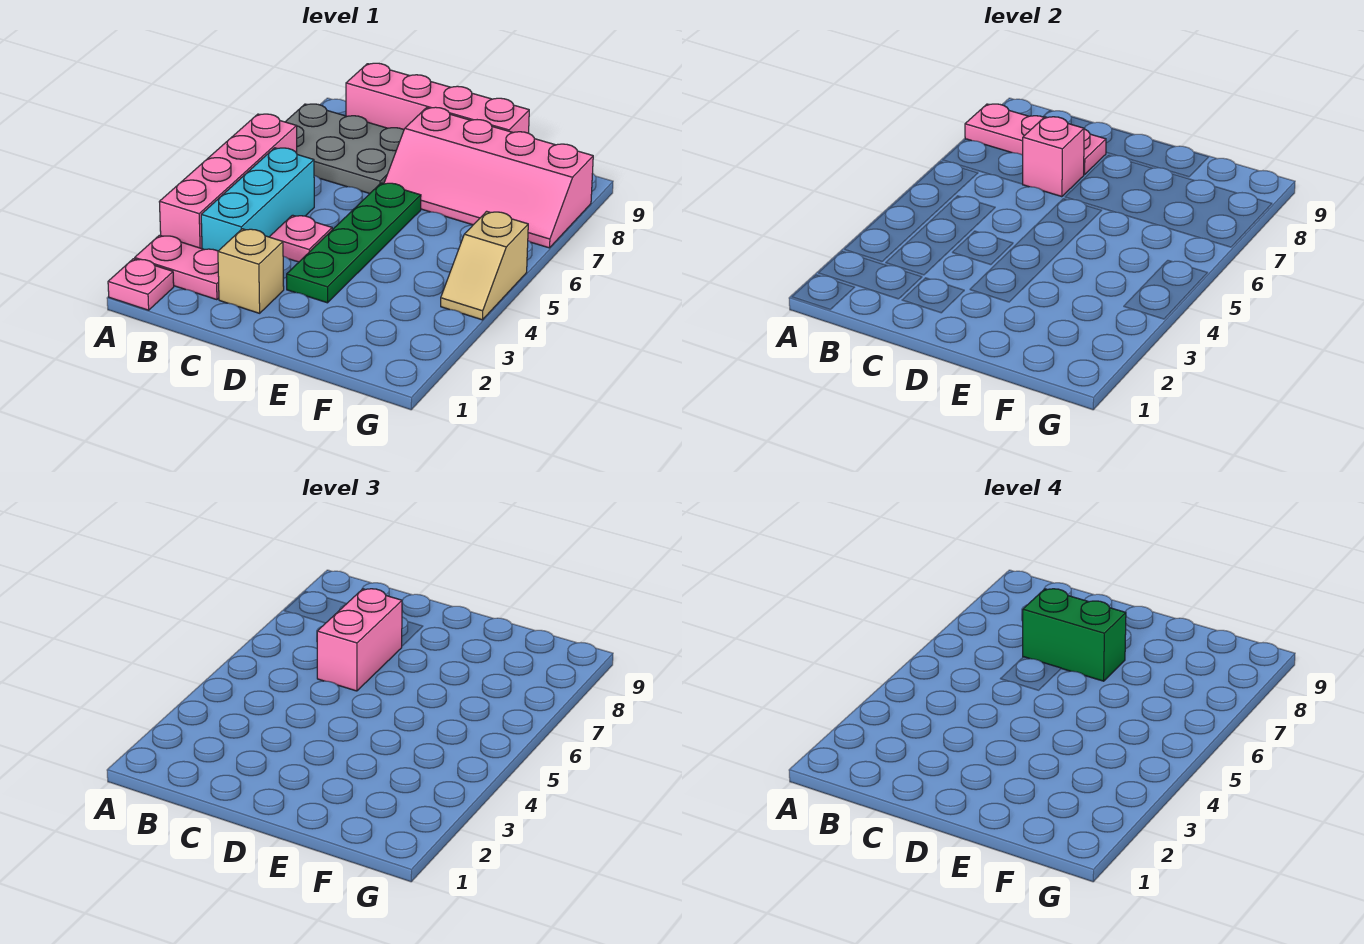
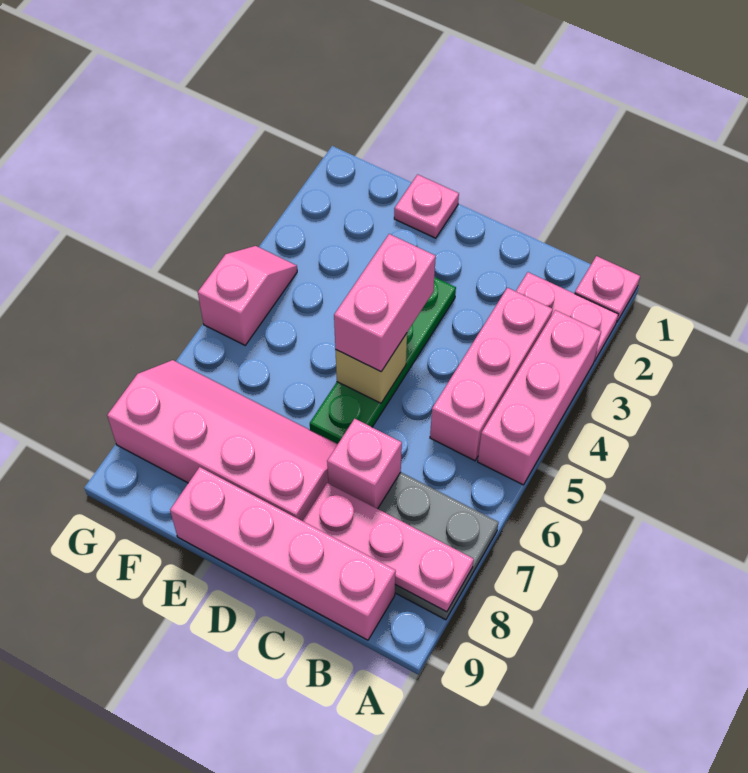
pink brick A3:A6 level 1 -> pink brick A3:A5 level 1
cyan brick B3:B5 level 1 -> pink brick B3:B5 level 1
tan brick C2 level 1 -> tan brick D5 level 2
pink plate C4 level 1 -> pink plate E1 level 1
pink brick C6:C7 level 3 -> pink brick D4:D5 level 3
green brick C7:D7 level 4 -> none
tan slope G4:G5 level 1 top 5 -> pink slope G4:G5 level 1 top 5

